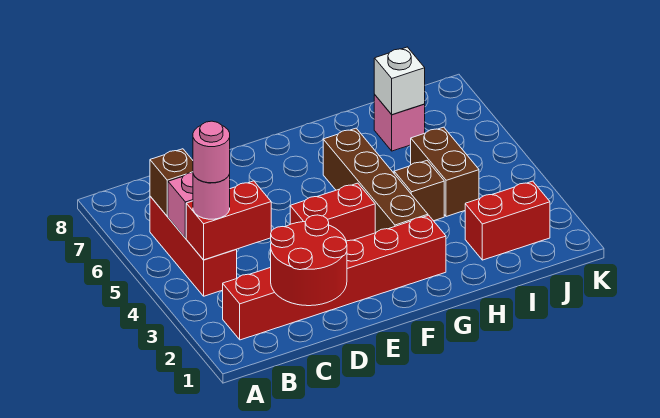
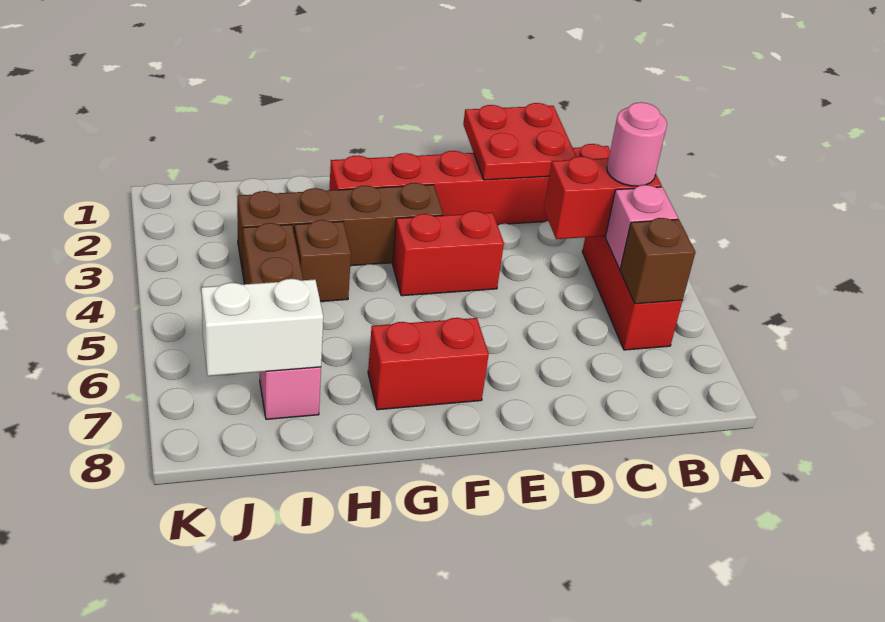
pink round brick B4 level 4 -> none
red round brick C1:D2 level 2 -> red plate C1:D2 level 2
brown brick G3:G6 level 1 -> brown brick F3:I3 level 1
red brick I2:J2 level 1 -> red brick F7:G7 level 1
white brick I7 level 2 -> white brick I7:J7 level 2

